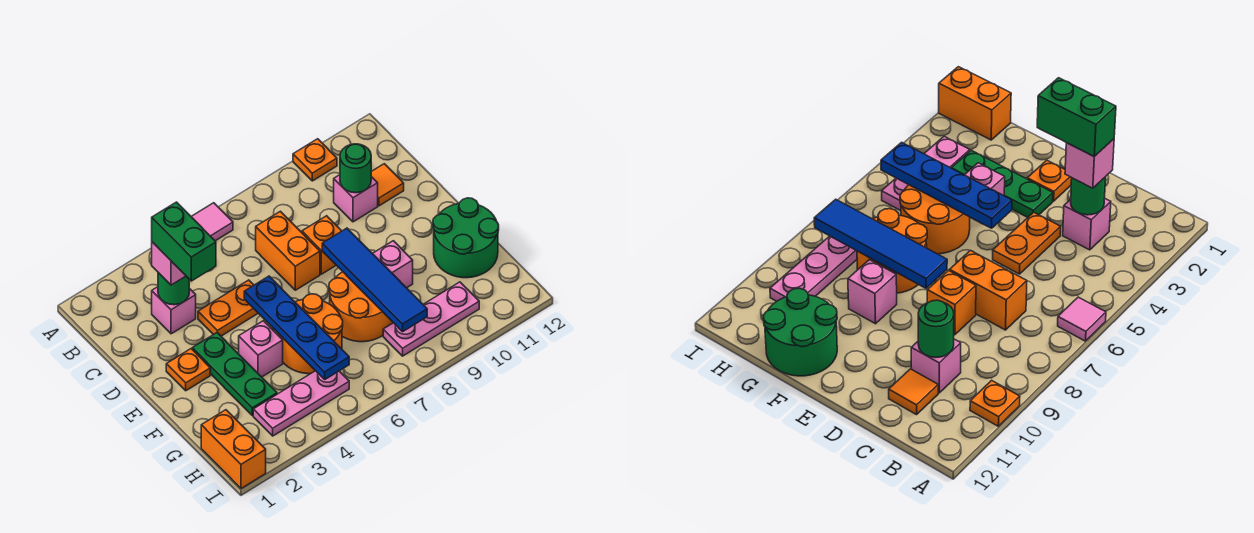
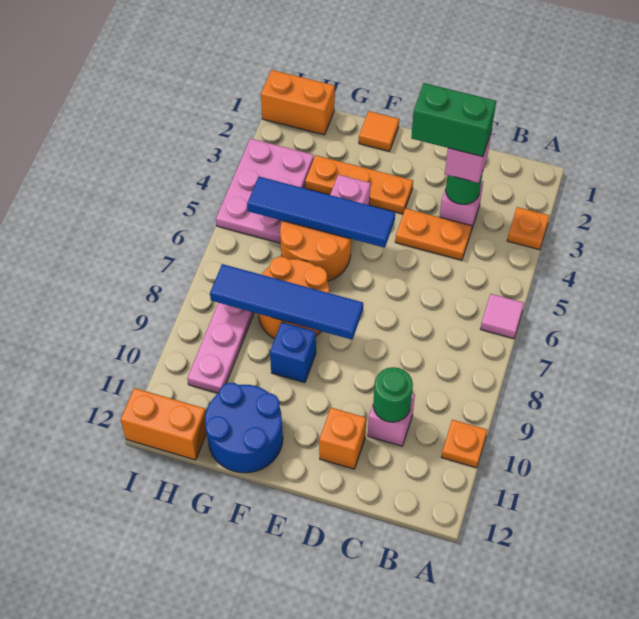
orange brick C7:D7 level 1 -> orange brick H12:I12 level 1
orange tile C11 level 1 -> orange tile F1 level 1
orange plate D4:D5 level 1 -> orange plate C4:D4 level 1
orange brick D8 level 1 -> orange brick D11 level 1
orange plate E2 level 1 -> orange plate A3 level 1
green plate E3:G3 level 1 -> orange plate E3:G3 level 1
blue plate E5:H5 level 2 -> blue tile E5:H5 level 2
pink brick F9 level 1 -> blue brick F9 level 1
green round brick F11:G12 level 1 -> blue round brick F11:G12 level 1
pink plate H3:H5 level 1 -> pink plate H3:I5 level 1

